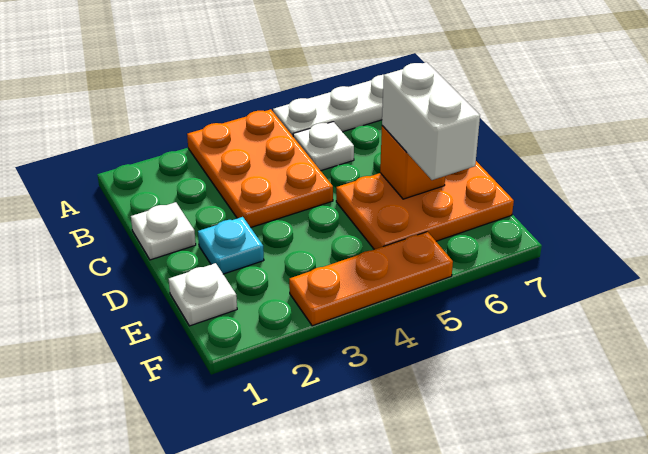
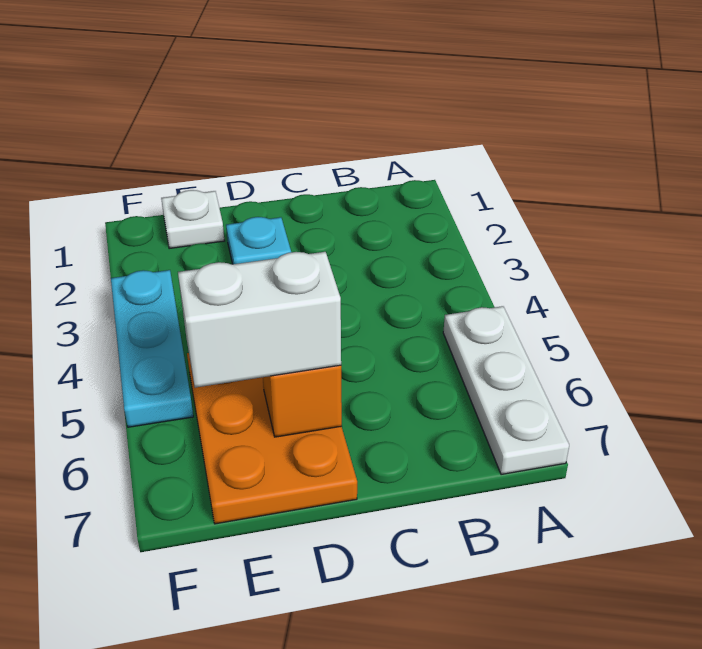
orange plate A3:C4 level 1 -> none
white plate B5 level 1 -> none
white plate C1 level 1 -> none
orange plate F3:F5 level 1 -> cyan plate F3:F5 level 1

